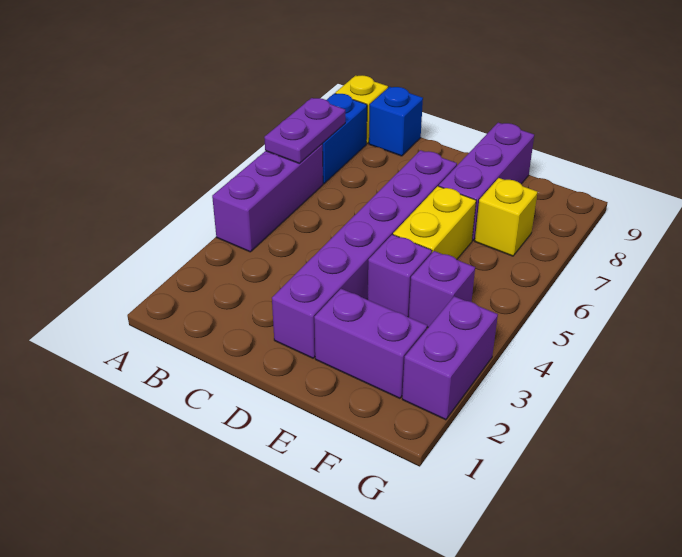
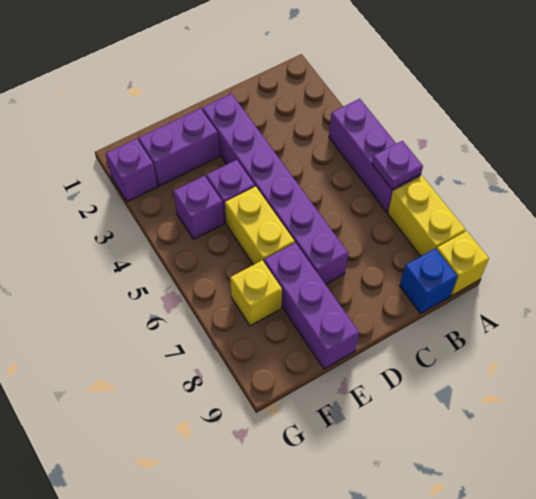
purple plate A6:A7 level 2 -> purple plate A6 level 2
blue brick A7:A8 level 1 -> yellow brick A7:A8 level 1
purple brick G2:G3 level 1 -> purple brick G2 level 1

